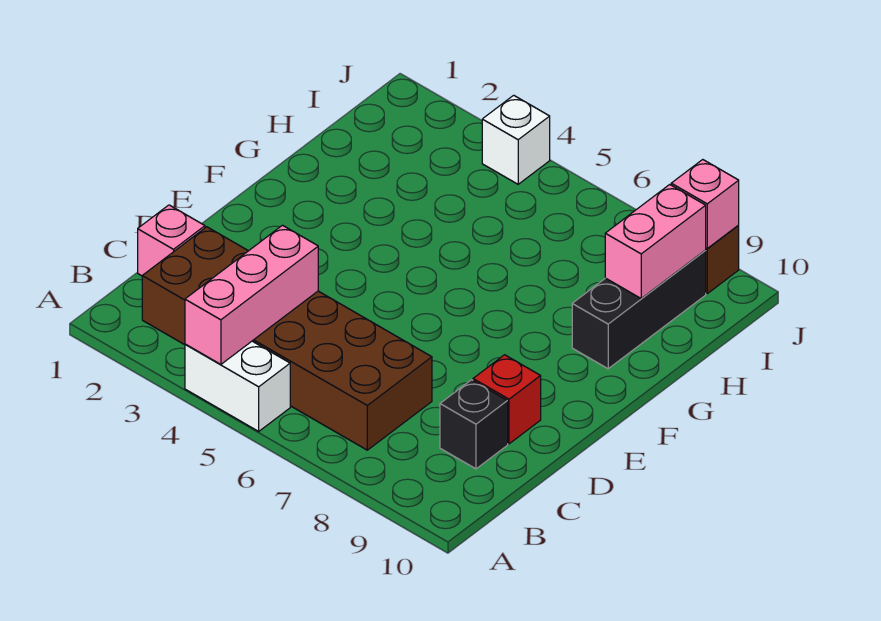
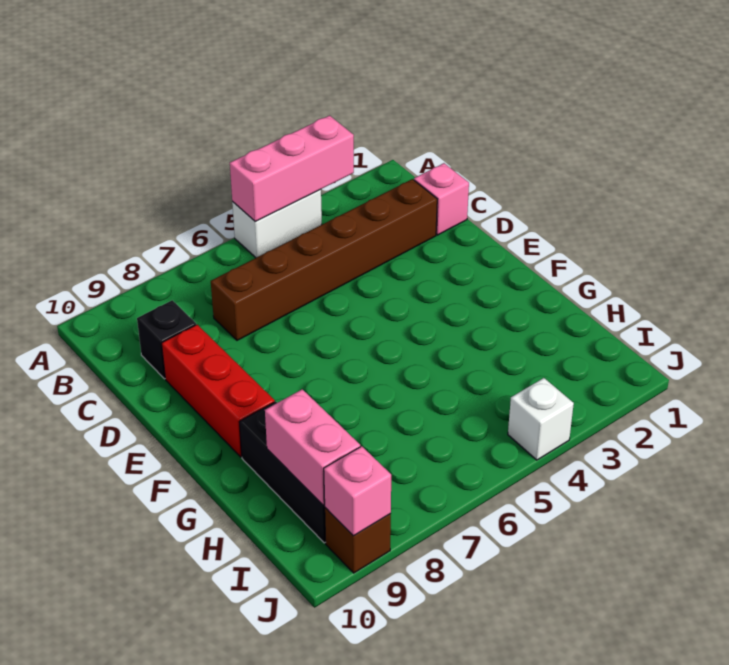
pink brick A4:C4 level 2 -> pink brick A3:A5 level 2
brown brick B2:C7 level 1 -> brown brick C2:C7 level 1
red brick D9 level 1 -> red brick D9:F9 level 1

